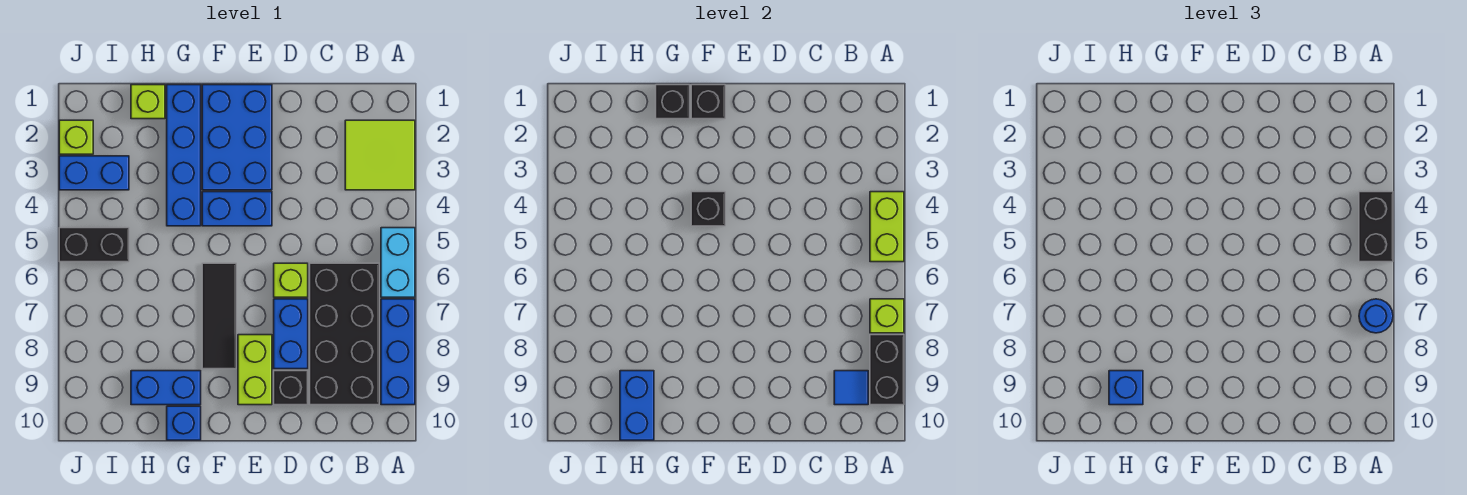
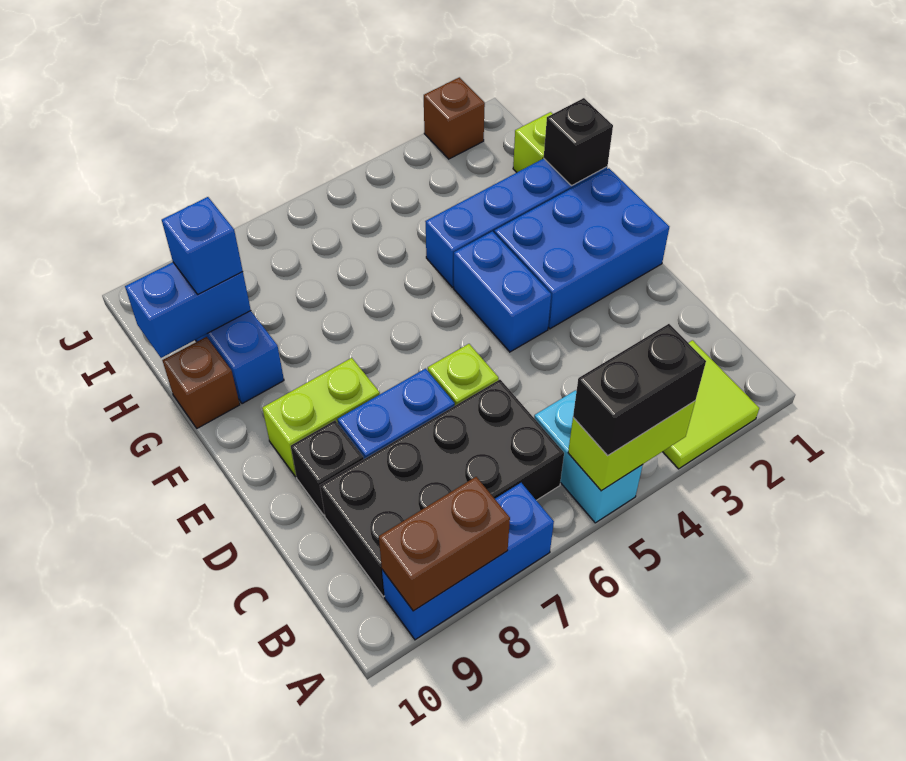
cyan brick A5:A6 level 1 -> cyan brick A5:B5 level 1
lime brick A7 level 2 -> none
blue round brick A7 level 3 -> none
black brick A8:A9 level 2 -> brown brick A8:A9 level 2
blue tile B9 level 2 -> none
black brick F1 level 2 -> none
black brick F4 level 2 -> none
black tile F6:F8 level 1 -> none
blue brick G10 level 1 -> brown brick G10 level 1
blue brick I3:J3 level 1 -> none
black brick I5:J5 level 1 -> none
lime brick J2 level 1 -> brown brick J2 level 1

